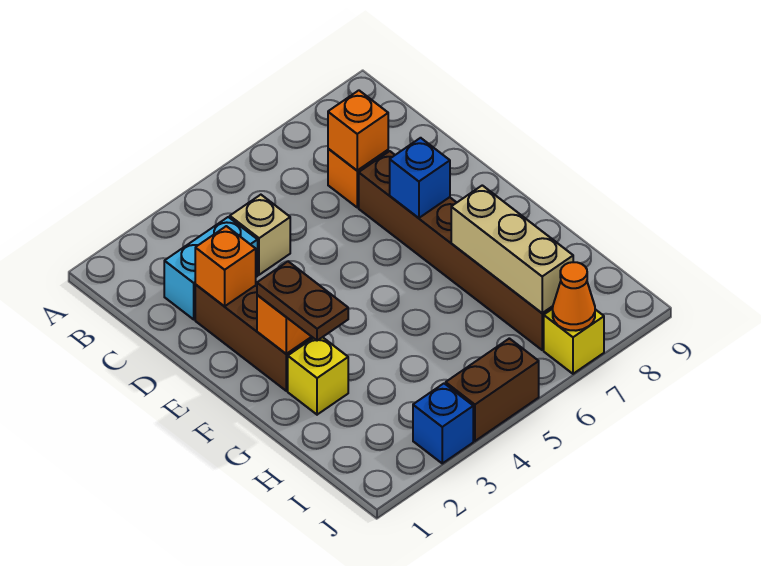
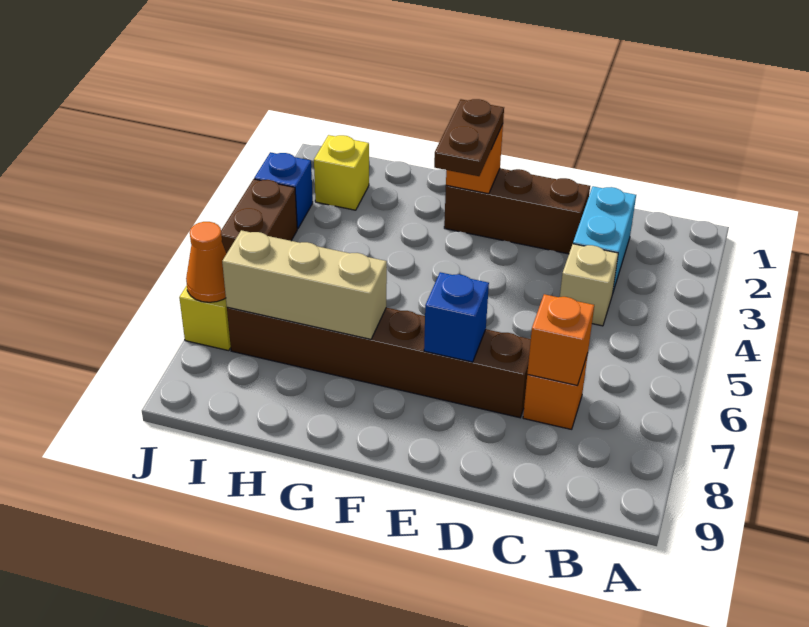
orange brick D2 level 2 -> none
brown plate F2:G2 level 3 -> brown plate F2:F3 level 3
yellow brick G2 level 1 -> yellow brick I2 level 1

